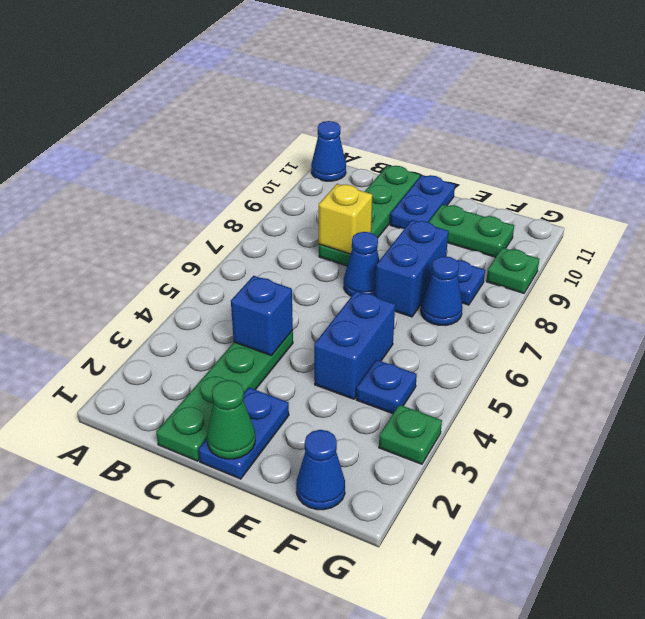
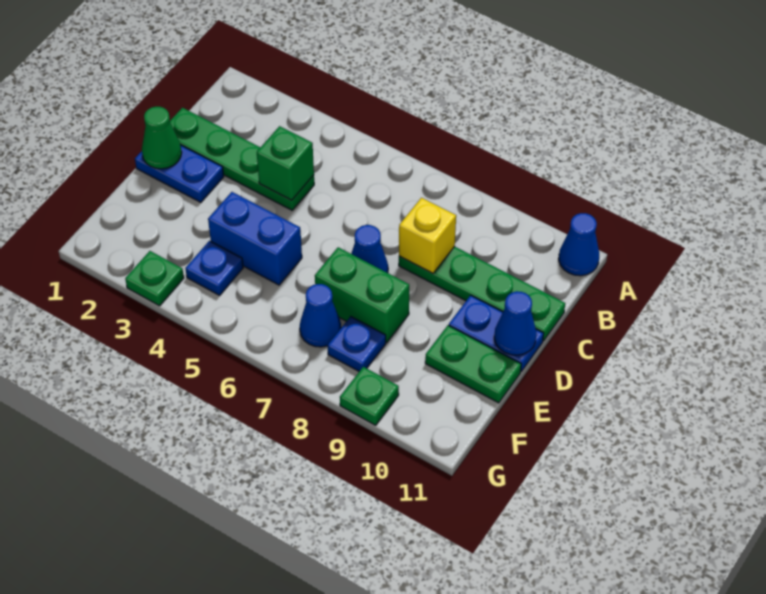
blue brick C4 level 2 -> green brick C4 level 2
blue brick E7:E8 level 1 -> green brick E7:E8 level 1
green plate E10:F10 level 1 -> green plate E10:E11 level 1
blue cone F1 level 1 -> blue cone D11 level 2

